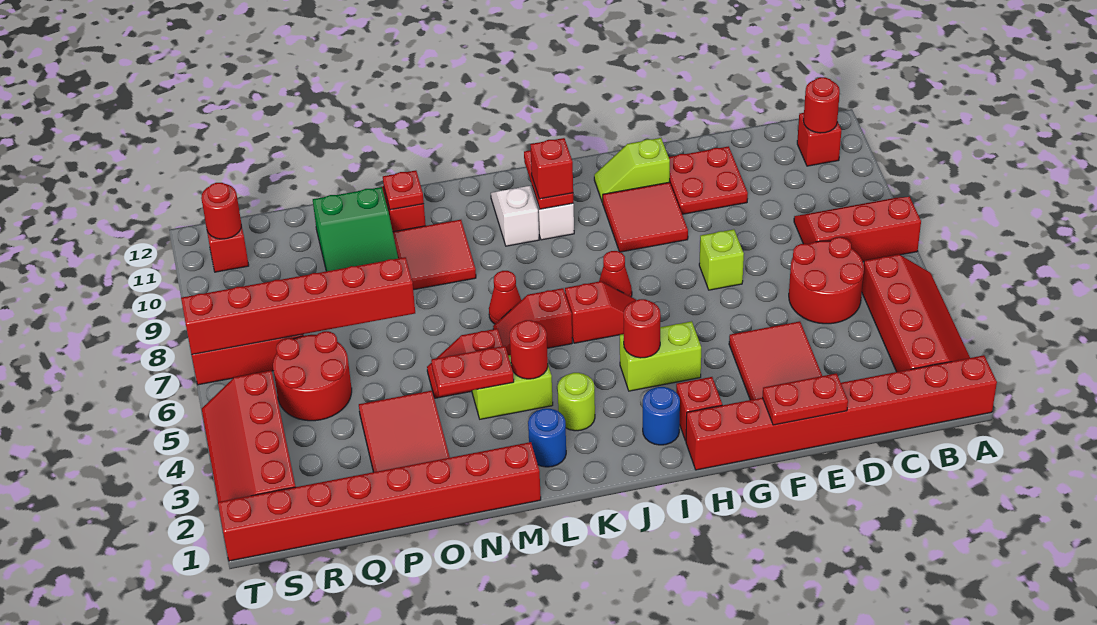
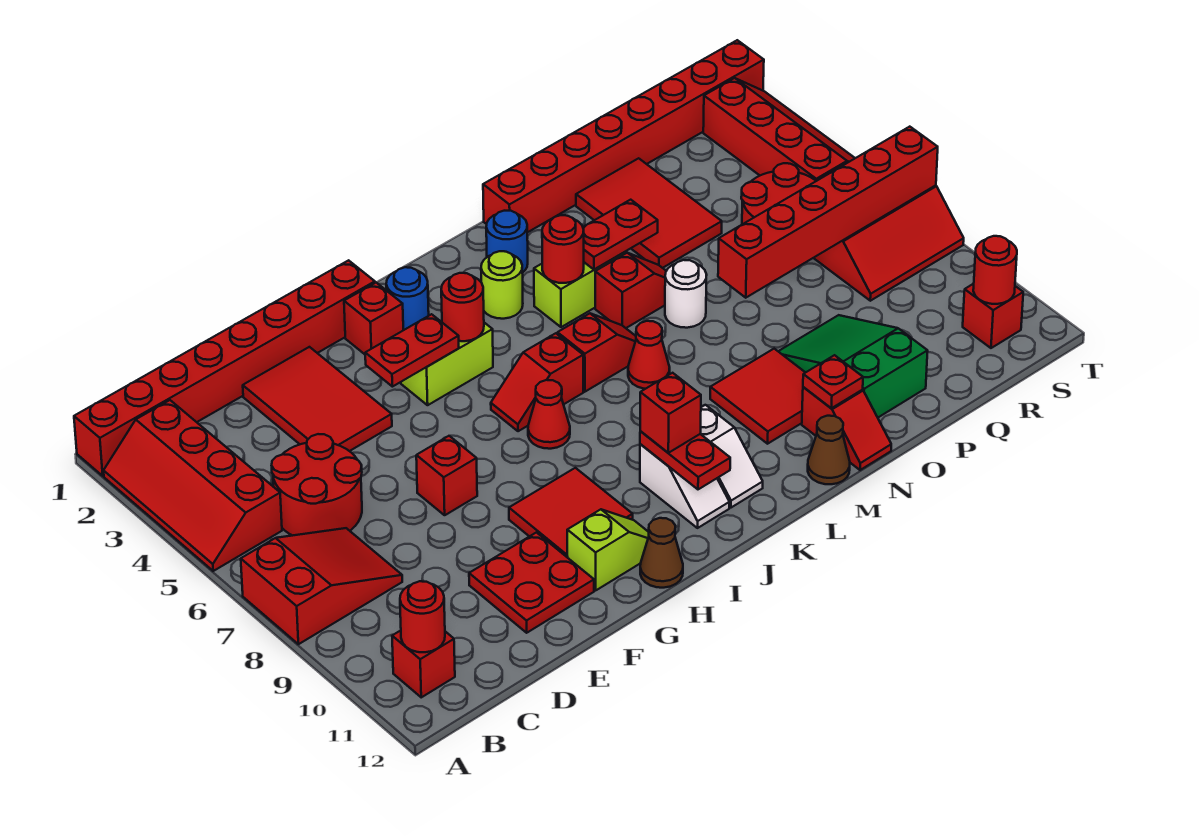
red slope A7:C8 level 1 top 7 -> red slope A7:C8 level 1 top A
red plate E1:F1 level 2 -> red plate G4:H4 level 2
lime brick F7 level 1 -> red brick F7 level 1
none -> brown cone H12 level 1
none -> brown cone M12 level 1
none -> white round brick N6 level 1

